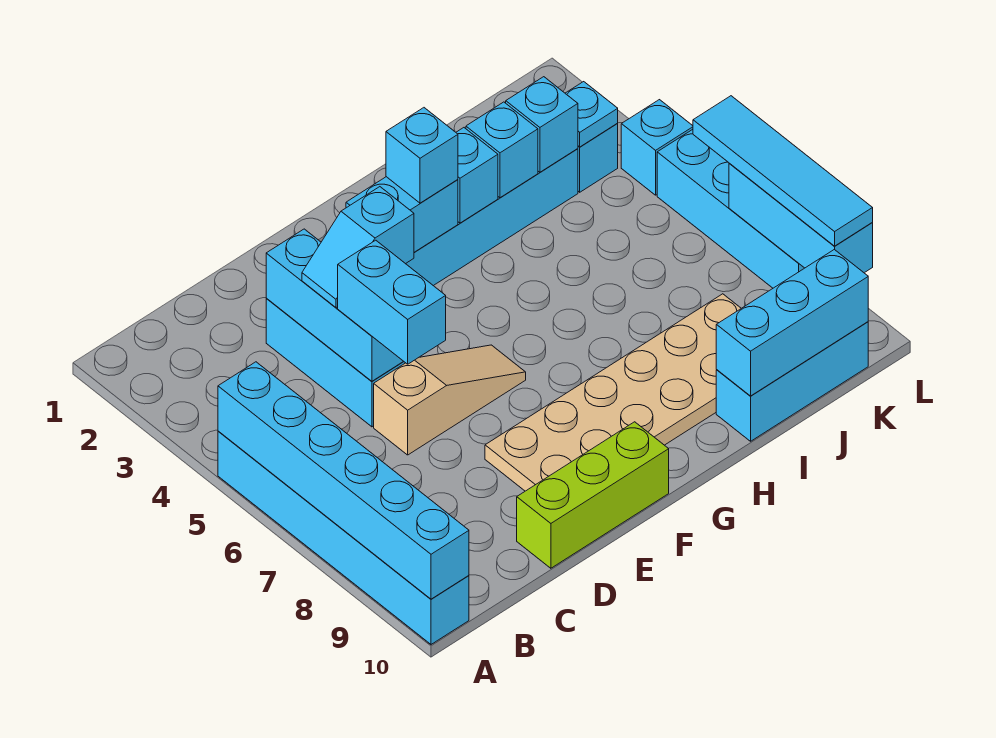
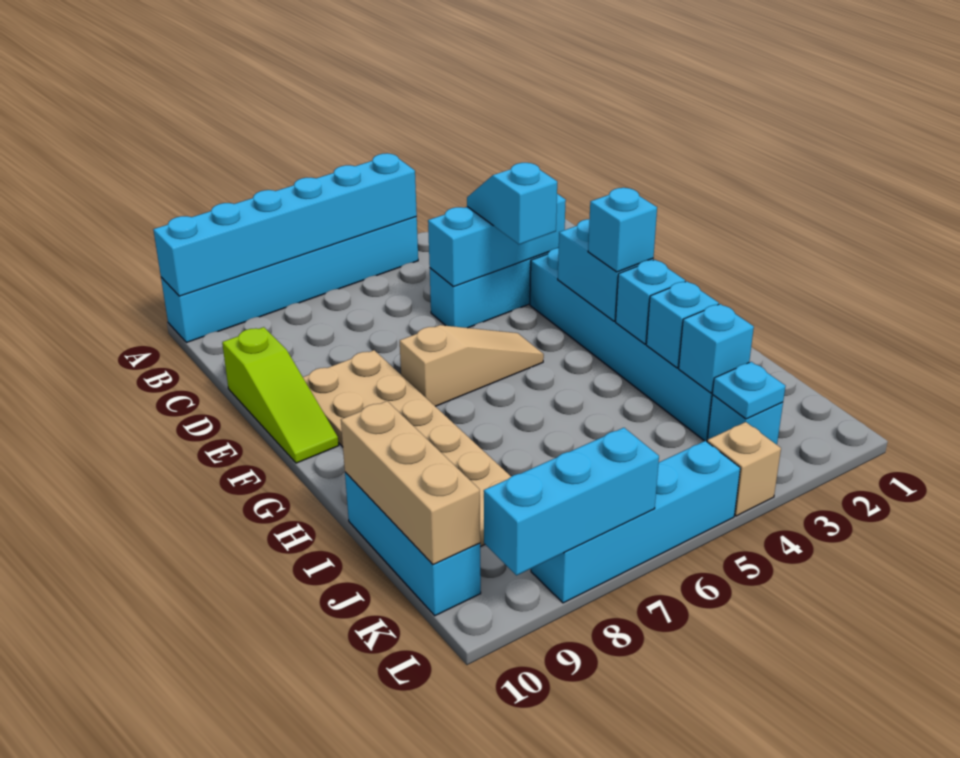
cyan brick D5:D6 level 3 -> none
tan slope D6:F6 level 1 top D -> tan slope F5:F7 level 1 top 7
lime brick D10:F10 level 1 -> lime slope D10:F10 level 1 top D
cyan brick I10:K10 level 2 -> tan brick I10:K10 level 2
cyan brick L4 level 1 -> tan brick L4 level 1
cyan tile L6:L9 level 3 -> none

